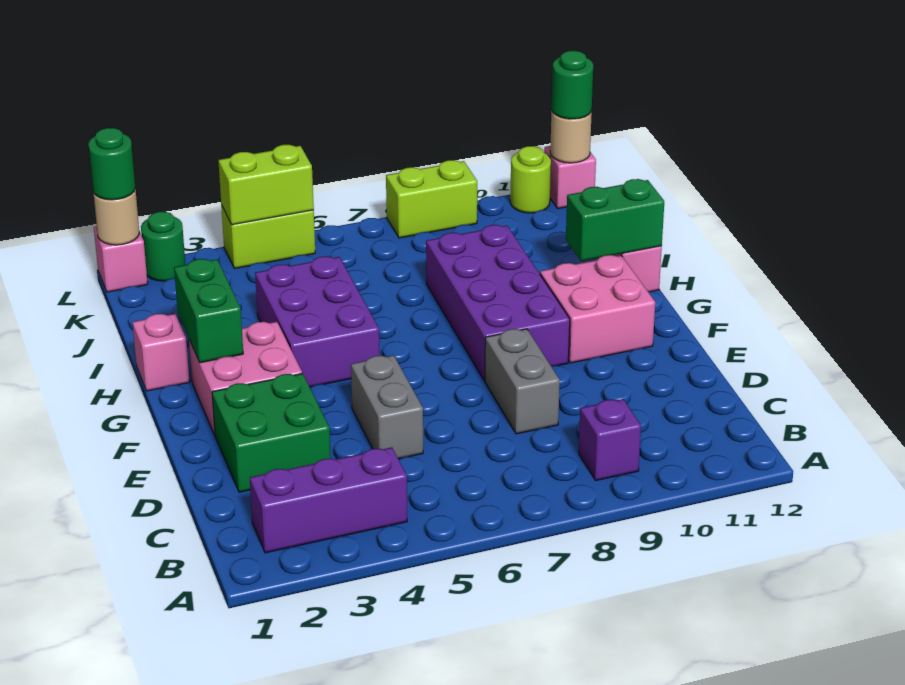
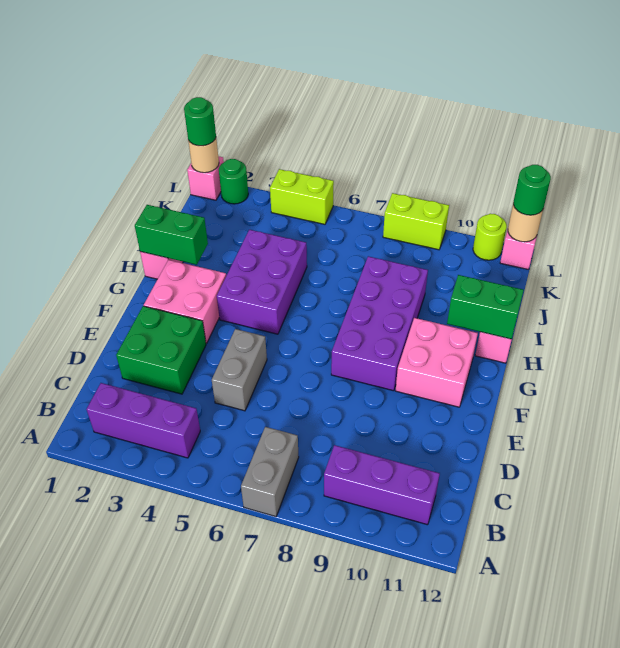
purple brick B9 level 1 -> purple brick B9:B11 level 1
grey brick D8:E8 level 1 -> grey brick A7:B7 level 1
green brick G2:H2 level 2 -> green brick H1:H2 level 2
lime brick L4:L5 level 2 -> none

